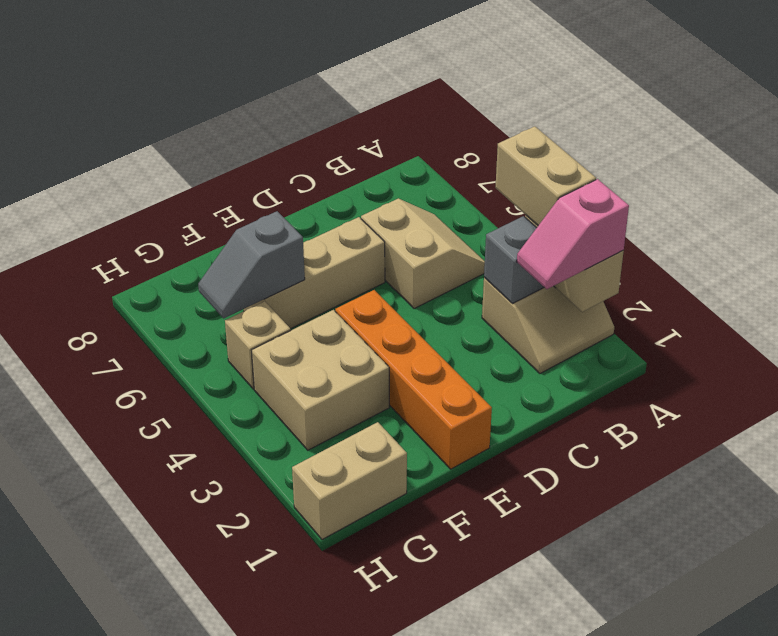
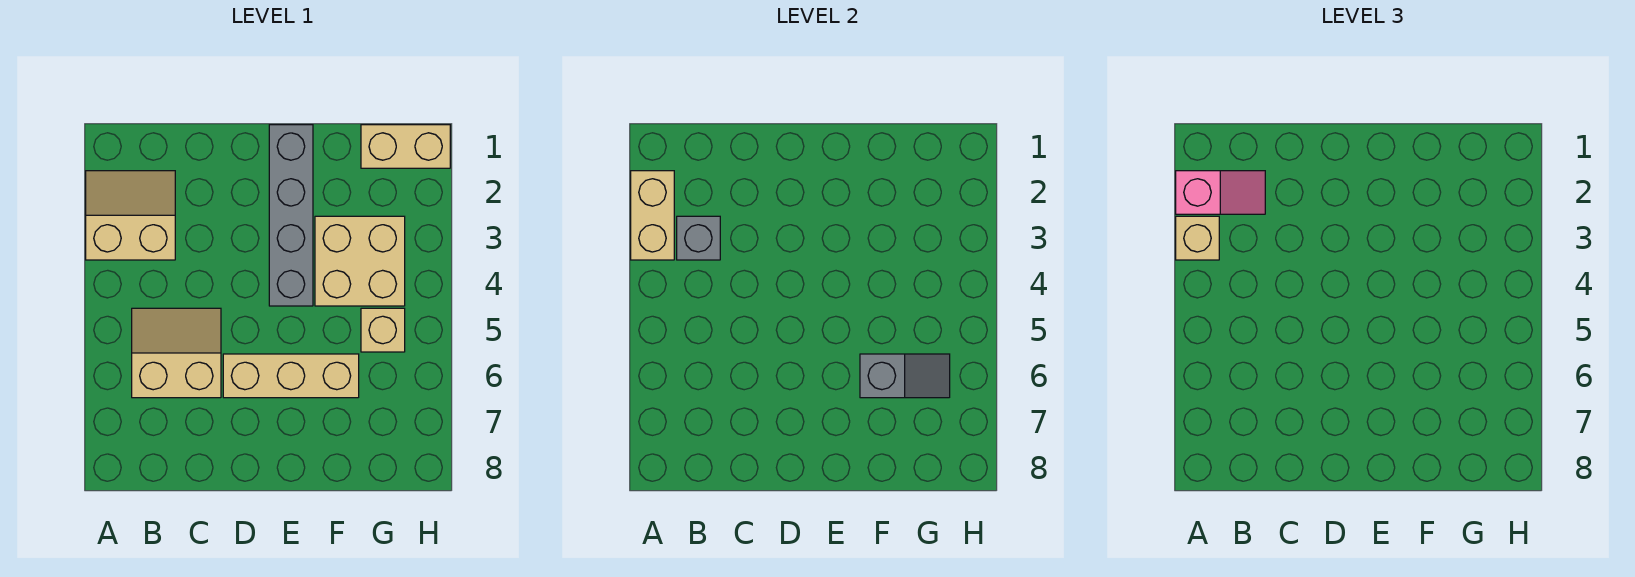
tan brick A3:A4 level 3 -> tan brick A3 level 3
tan slope B5:C6 level 1 top C -> tan slope B5:C6 level 1 top 6
orange brick E1:E4 level 1 -> grey brick E1:E4 level 1

